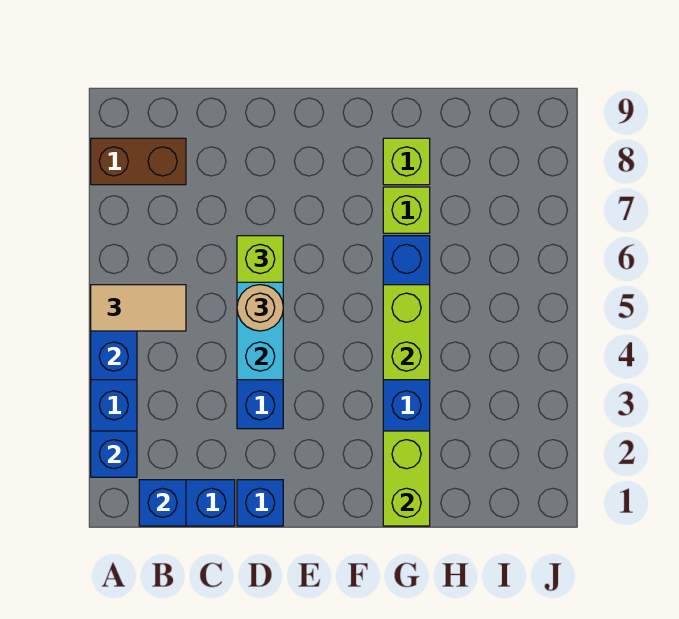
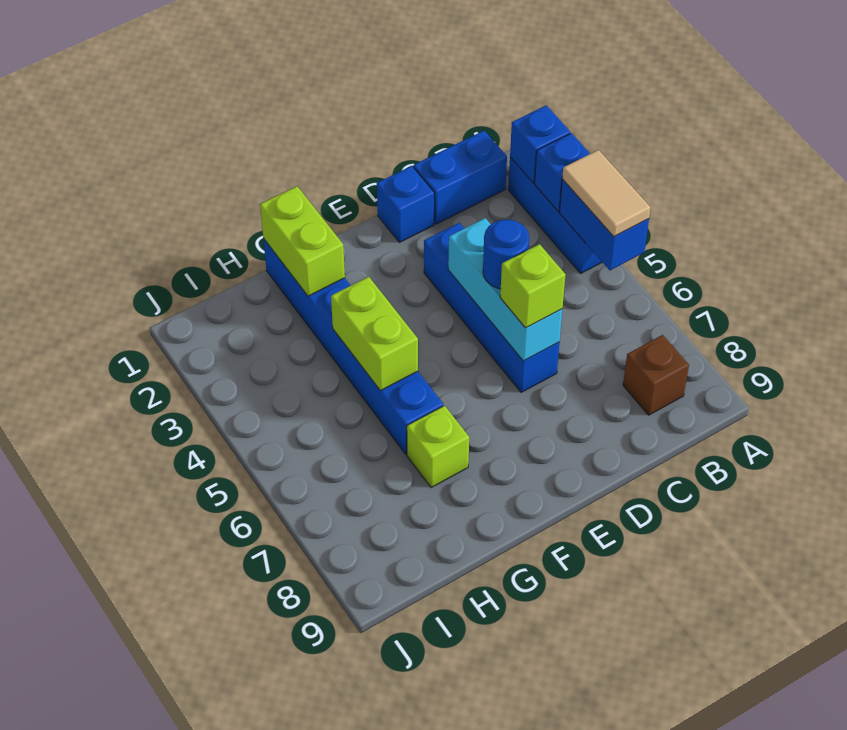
tan tile A5:B5 level 3 -> tan tile A4:A5 level 3
brown brick A8:B8 level 1 -> brown brick B8 level 1
blue brick B1 level 2 -> blue brick A3 level 2
tan round brick D5 level 3 -> blue round brick D5 level 3
lime brick G8 level 1 -> none

